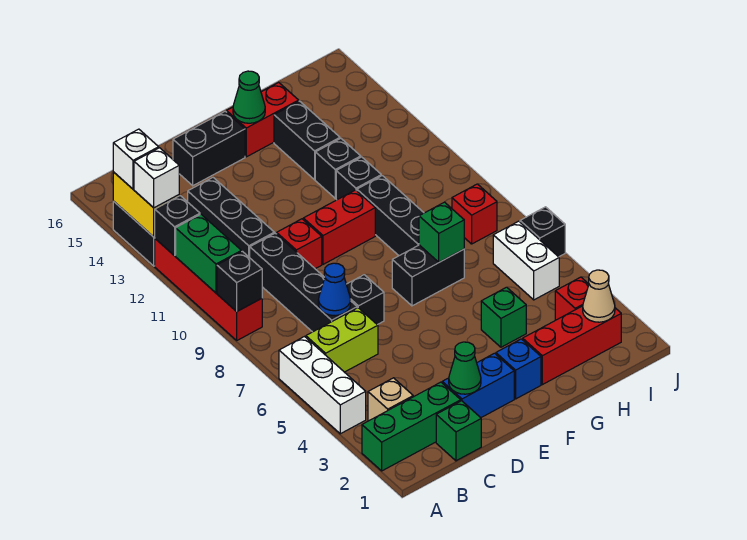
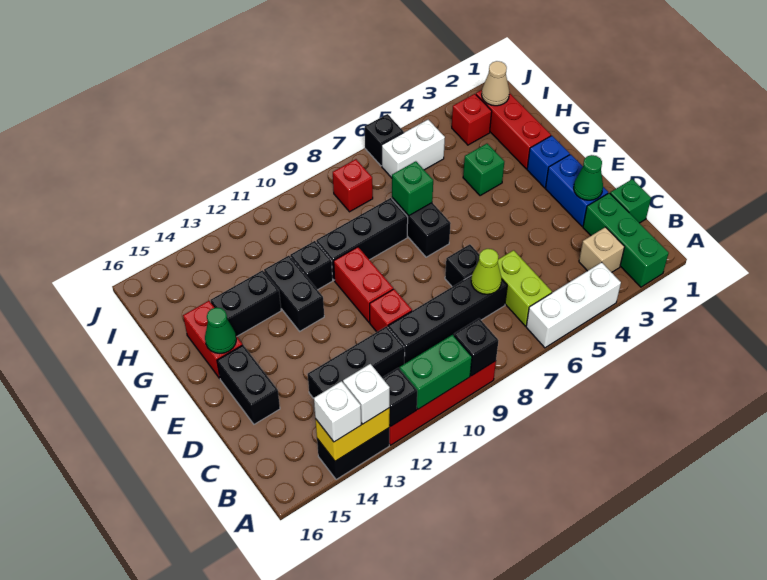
blue cone C7 level 2 -> lime cone C7 level 2
black brick G12 level 1 -> black brick F12:G12 level 1

